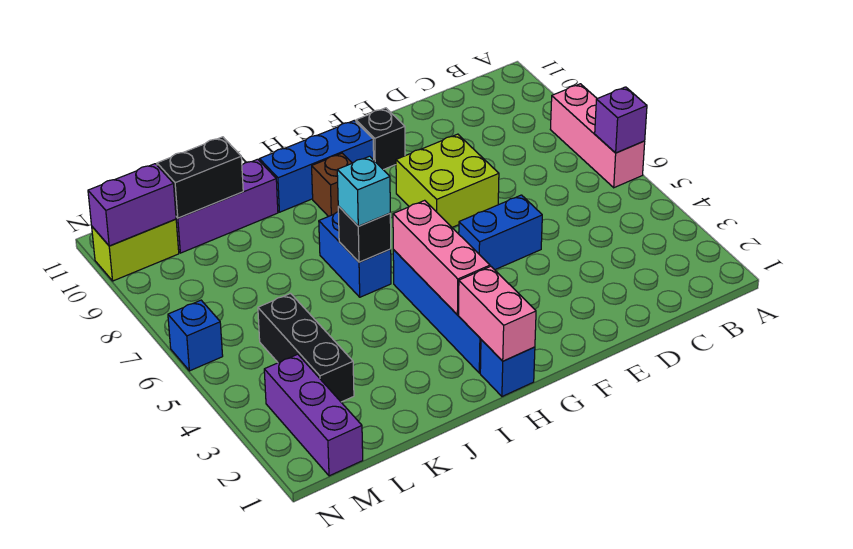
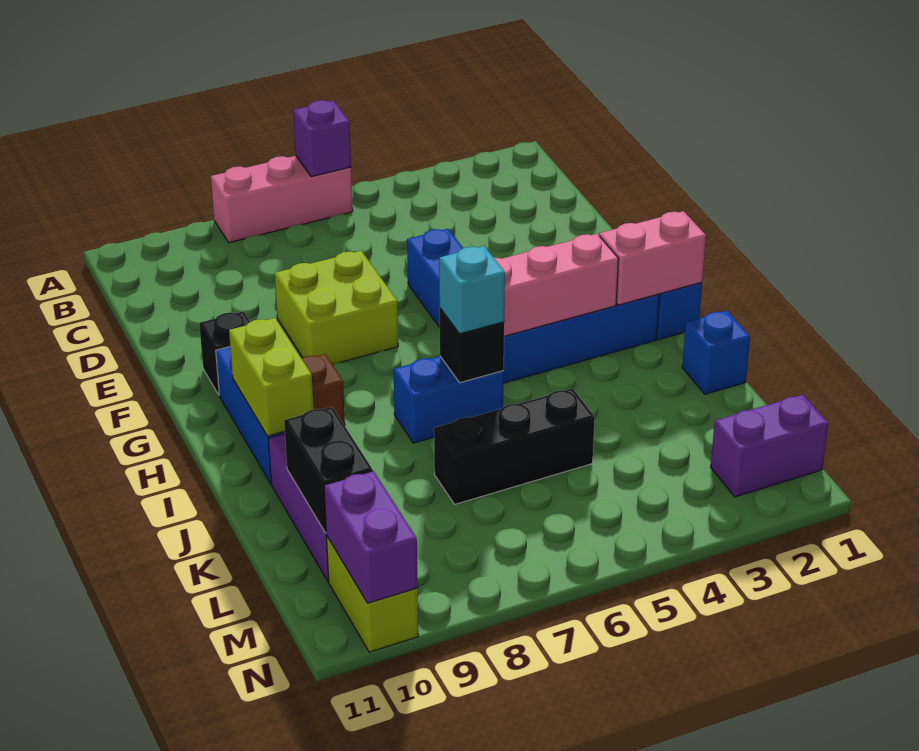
none -> lime brick H10:I10 level 2
black brick L3:L5 level 1 -> black brick K5:K7 level 1
purple brick M1:M3 level 1 -> purple brick M1:M2 level 1
blue brick N6 level 1 -> blue brick J1 level 1

